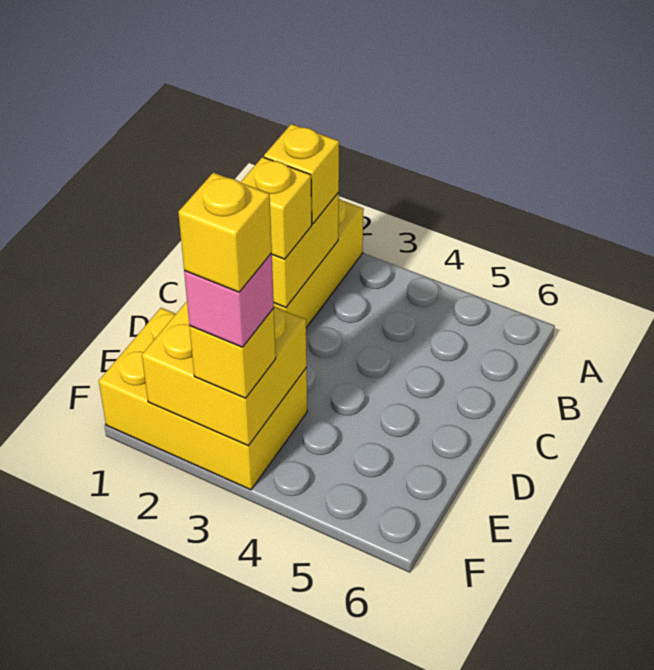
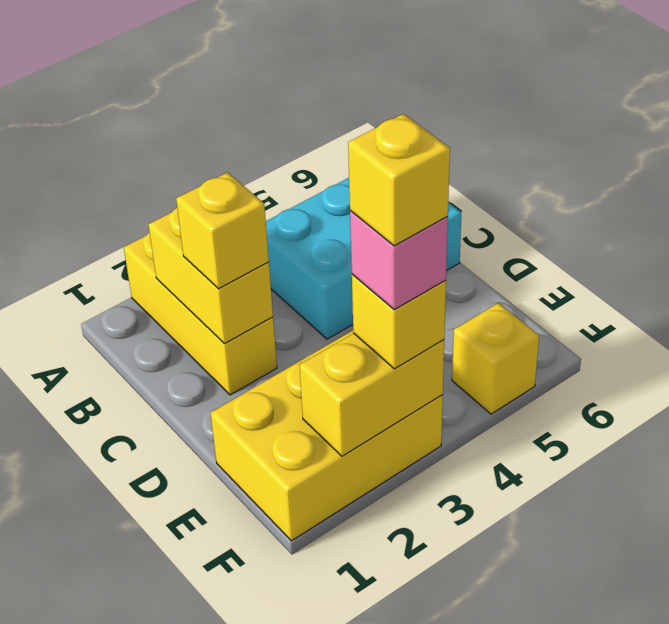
yellow brick B2 level 3 -> yellow brick F5 level 1
none -> cyan brick B4:C6 level 1
yellow brick E2:F3 level 2 -> yellow brick F2:F3 level 2

